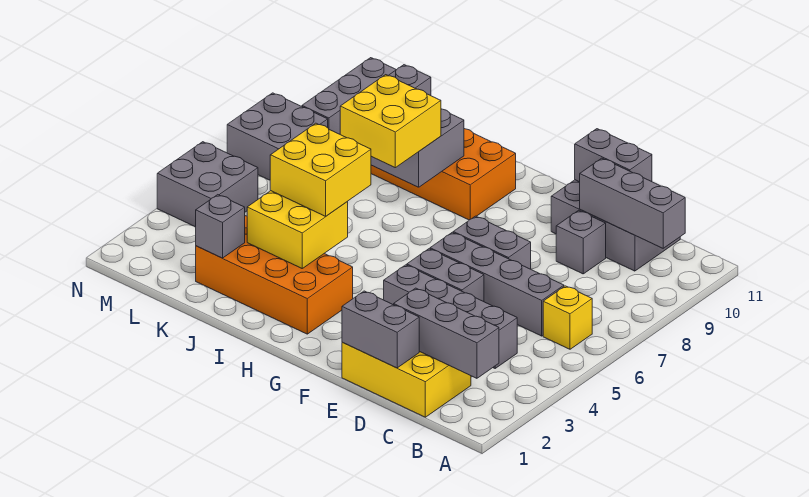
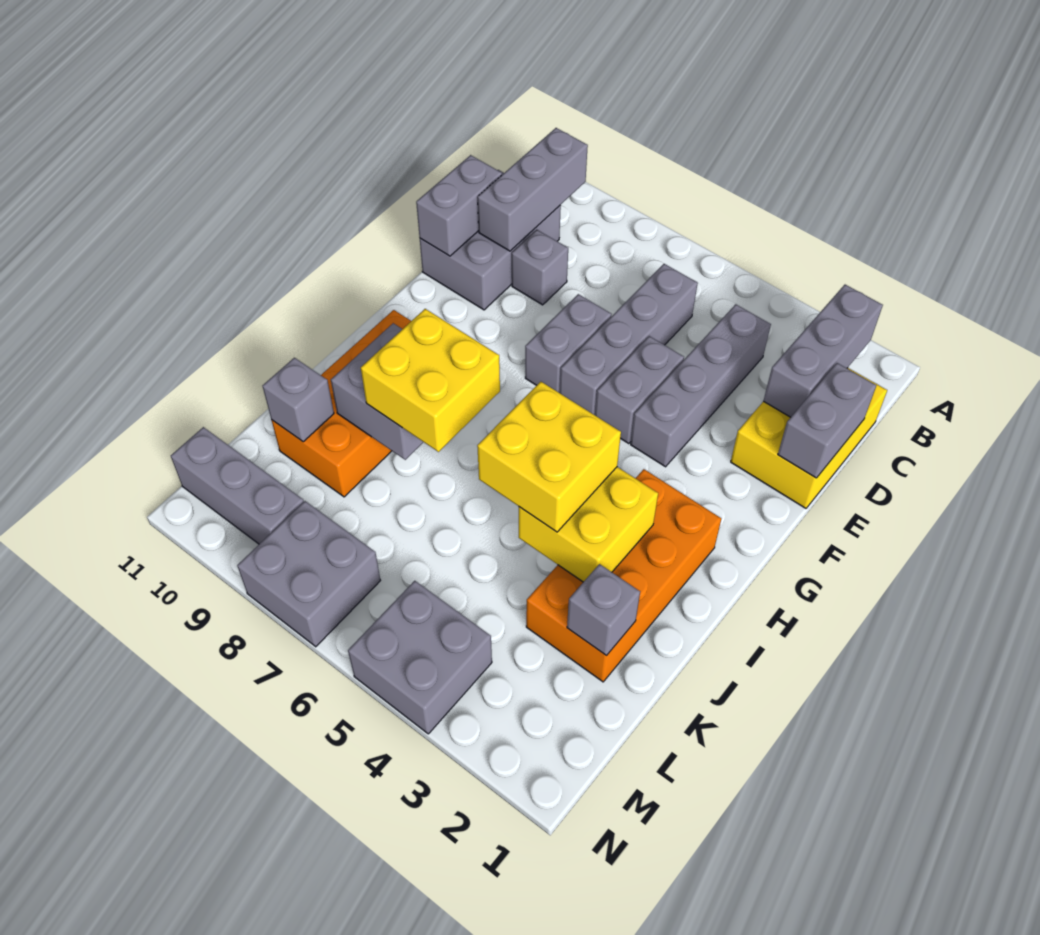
yellow brick B6 level 1 -> none

